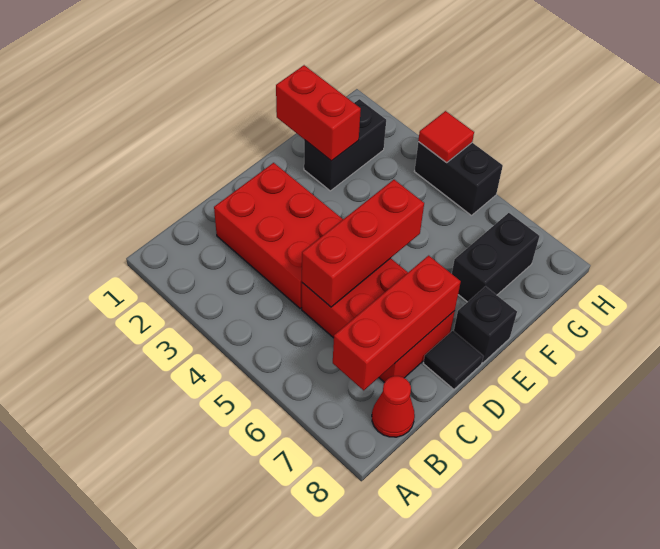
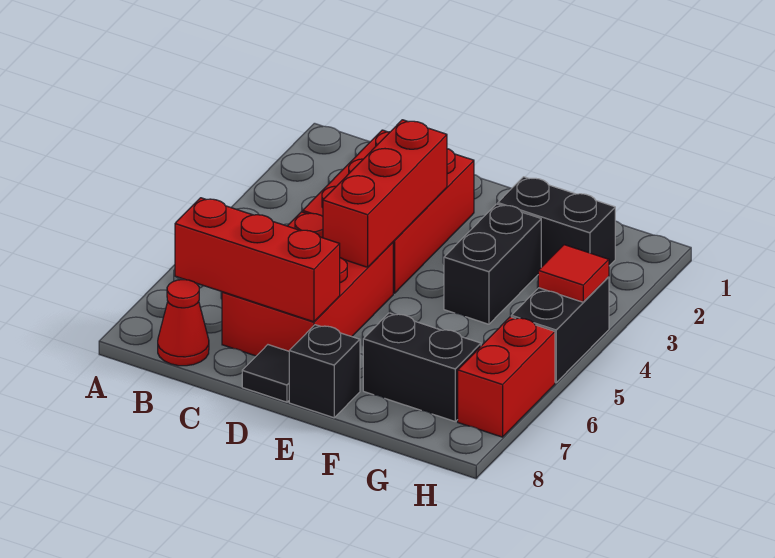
red brick C5:E5 level 2 -> red brick D3:D5 level 2
red brick F1:F2 level 2 -> red brick H6:H7 level 1
none -> black brick F3:F4 level 1

